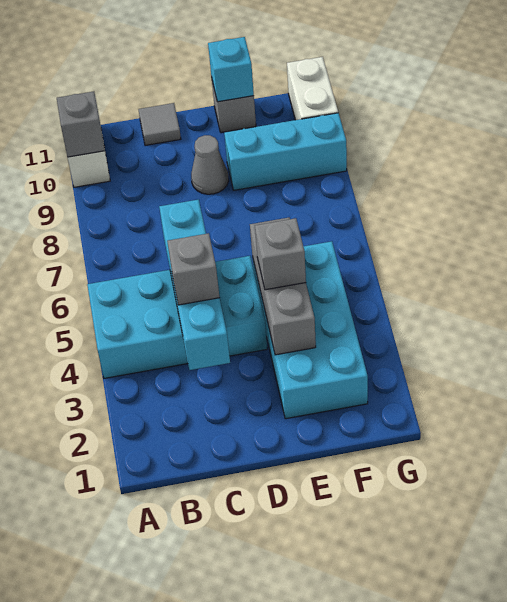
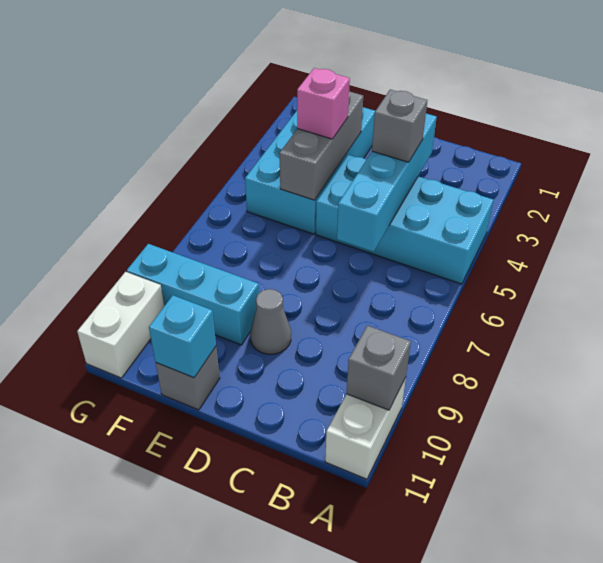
grey tile C11 level 1 -> none
grey brick E4 level 3 -> pink brick E4 level 3

